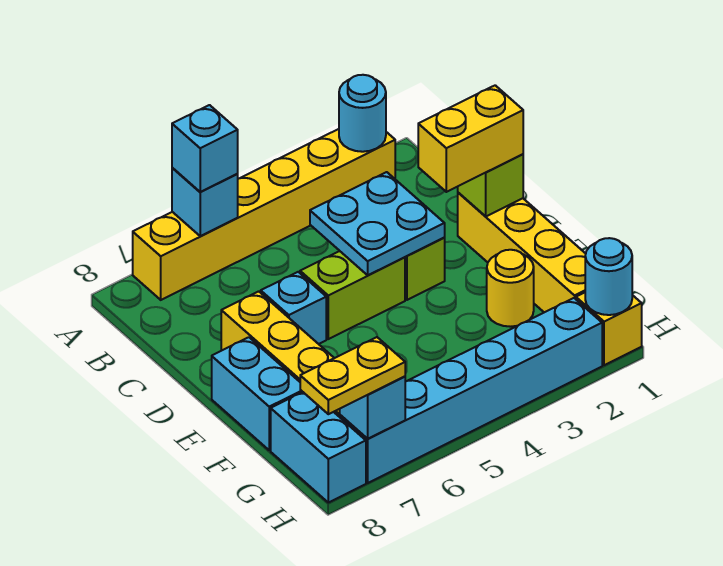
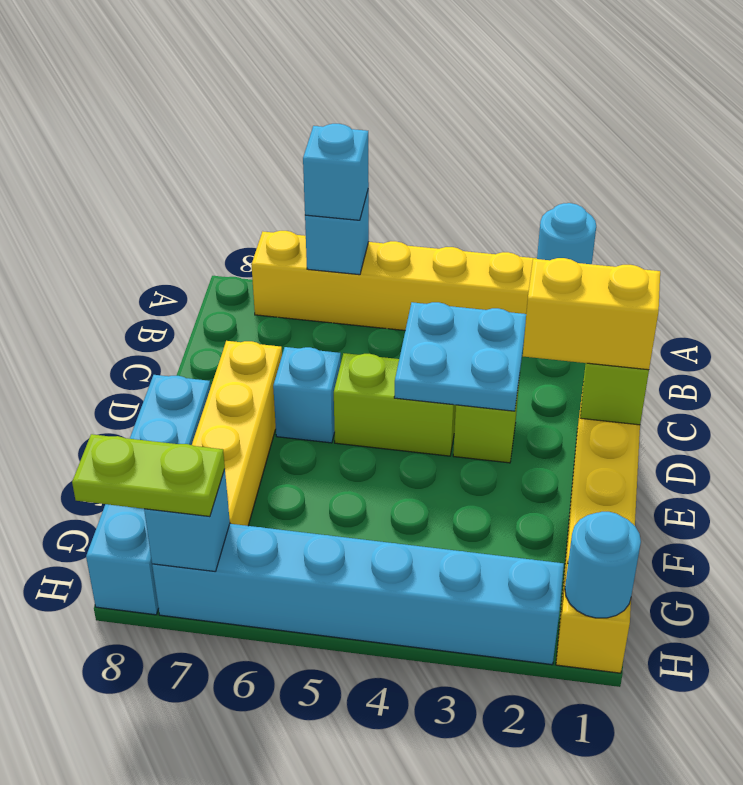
yellow round brick F2 level 1 -> none
yellow plate H7:H8 level 3 -> lime plate H7:H8 level 3

